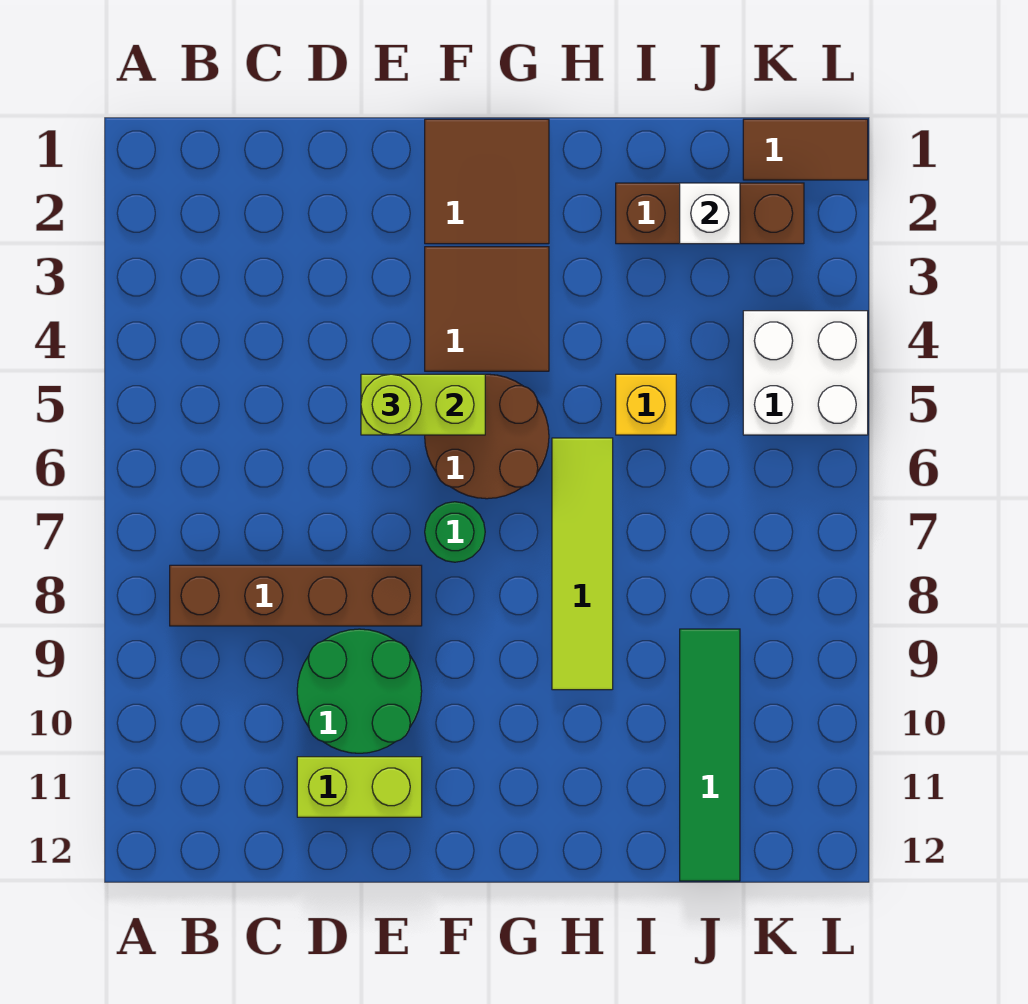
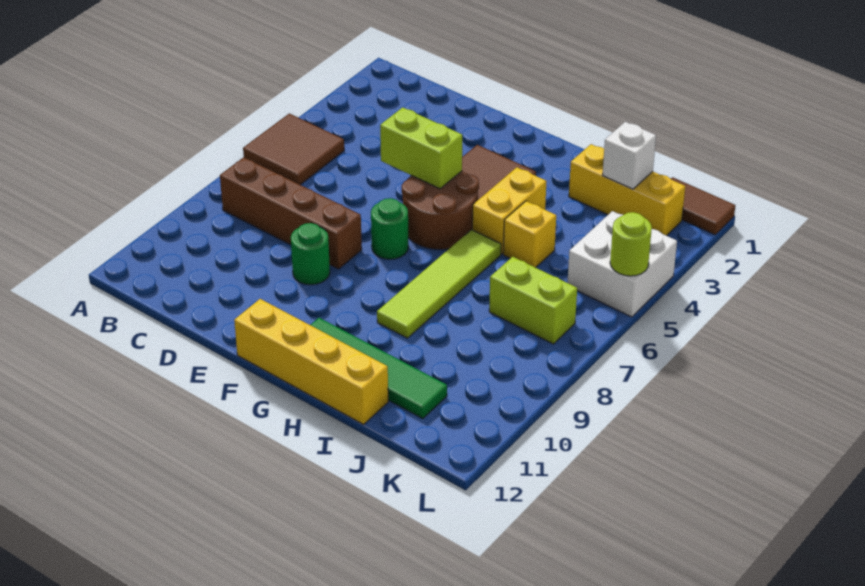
green round brick D9:E10 level 1 -> green round brick E9 level 1
lime brick D11:E11 level 1 -> lime brick J7:K7 level 1
lime round brick E5 level 3 -> lime round brick L5 level 2
brown tile F1:G2 level 1 -> brown tile A5:B6 level 1
none -> yellow brick F12:I12 level 1
none -> yellow brick H4:H5 level 1
brown brick I2:K2 level 1 -> yellow brick I2:K2 level 1
green tile J9:J12 level 1 -> green tile G11:J11 level 1

